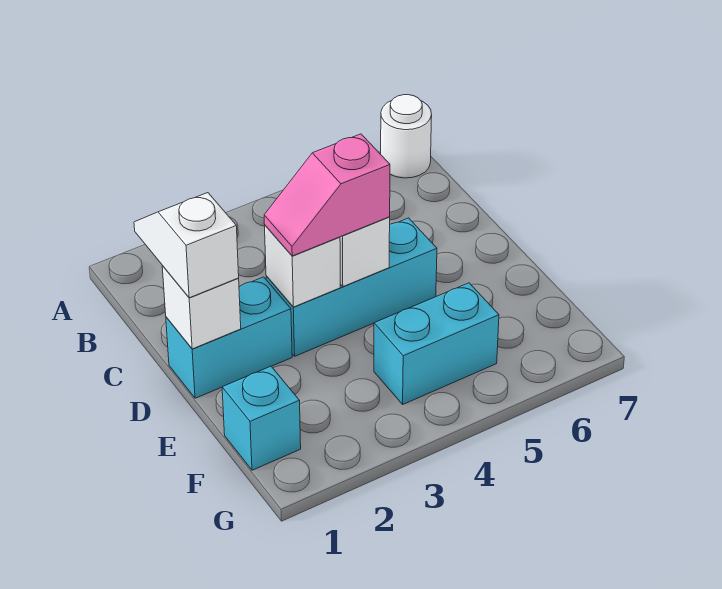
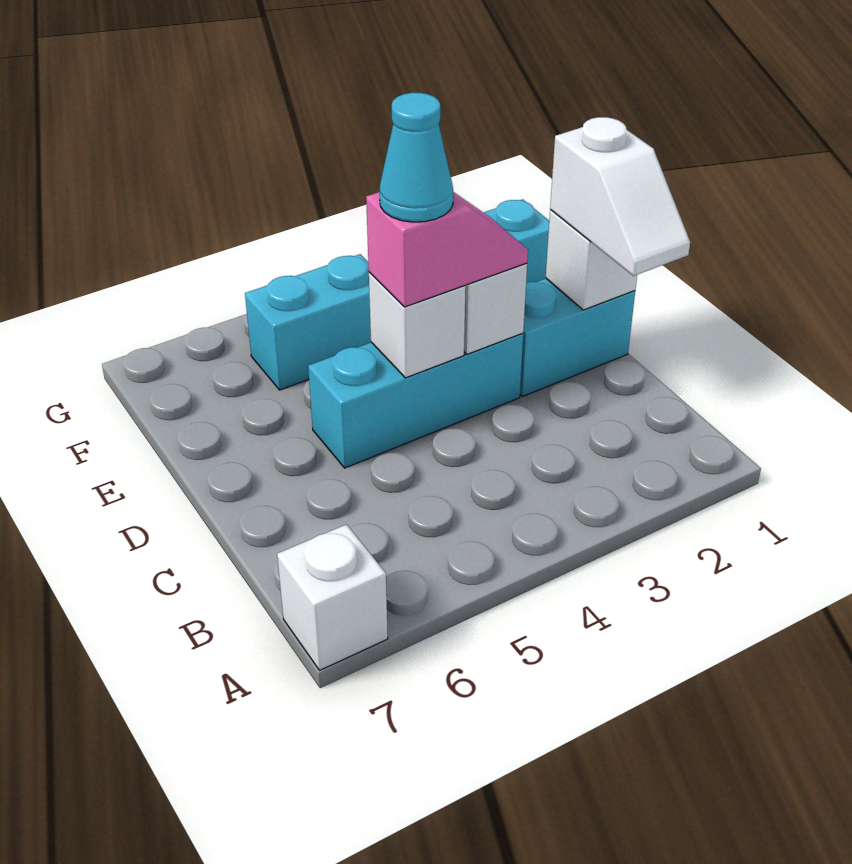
white round brick A7 level 1 -> white brick A7 level 1
none -> cyan cone D4 level 4

